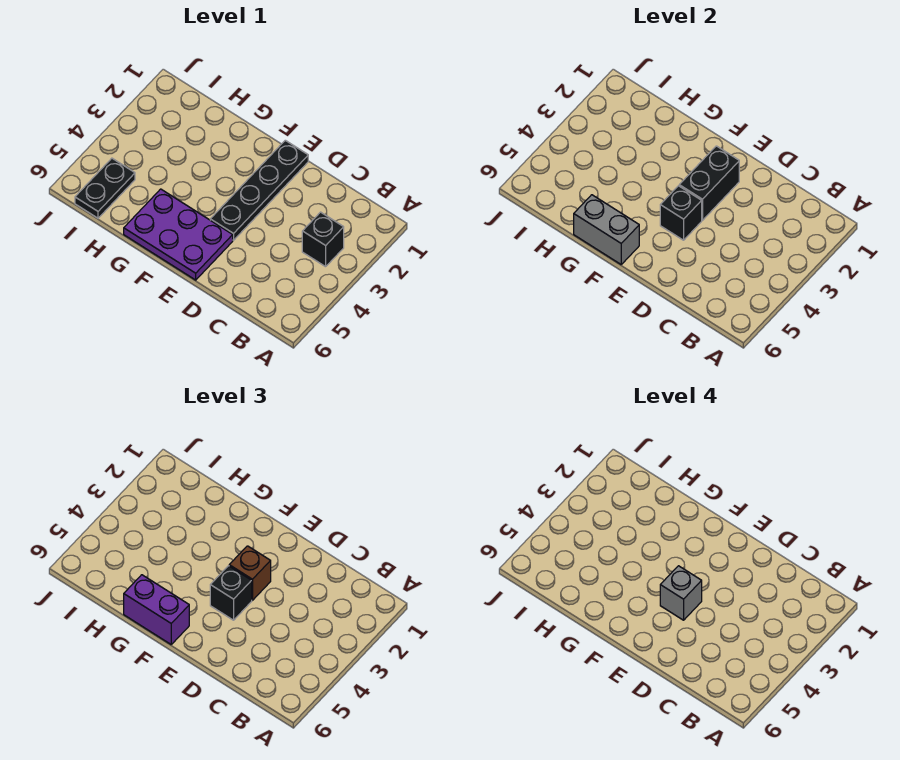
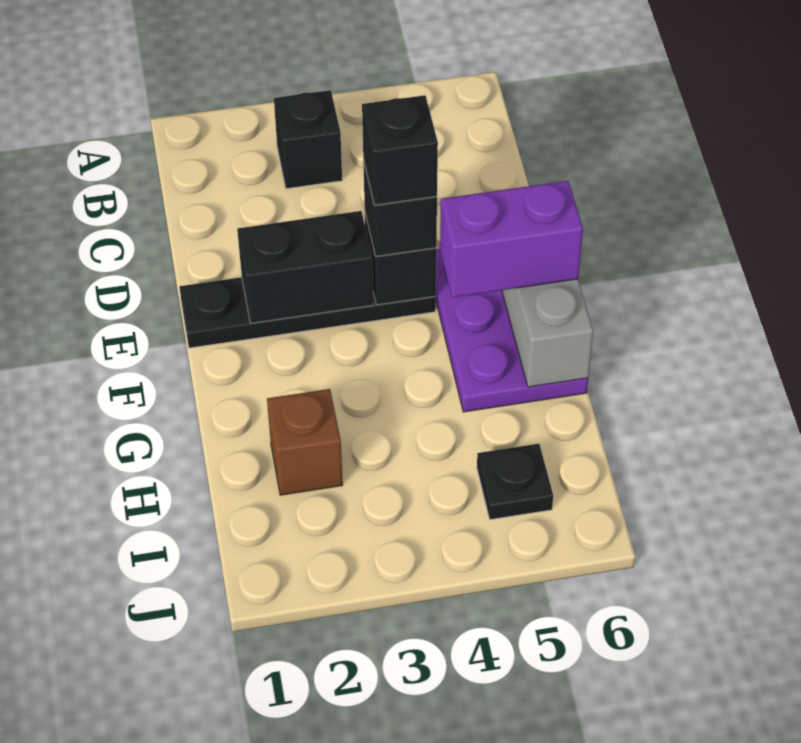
brown brick E3 level 3 -> brown brick H2 level 1
grey brick E4 level 4 -> black brick E4 level 4
purple brick F6:G6 level 3 -> purple brick F5:F6 level 3
black plate I5:I6 level 1 -> black plate I5 level 1

